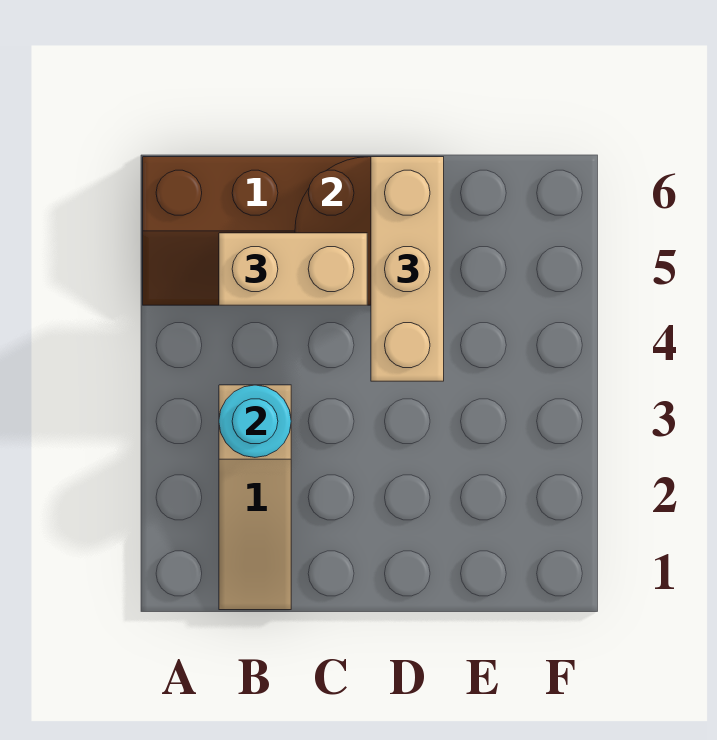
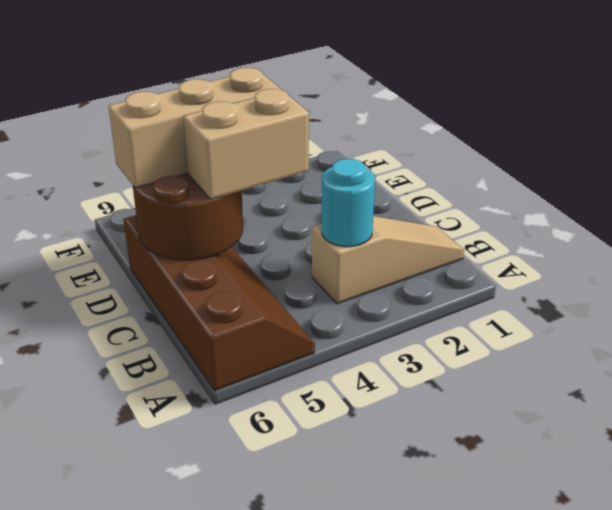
tan brick B5:C5 level 3 -> tan brick C4:C5 level 3

